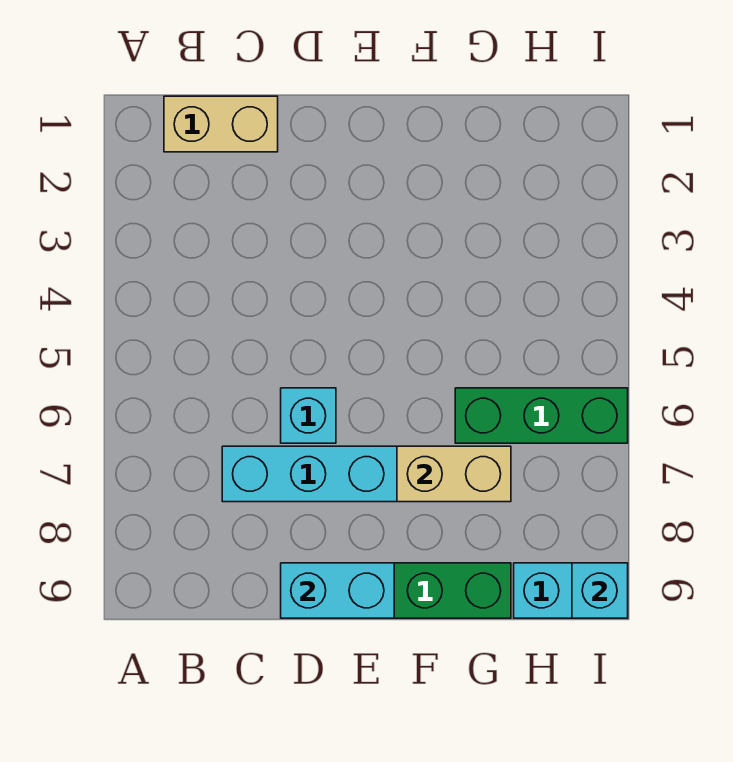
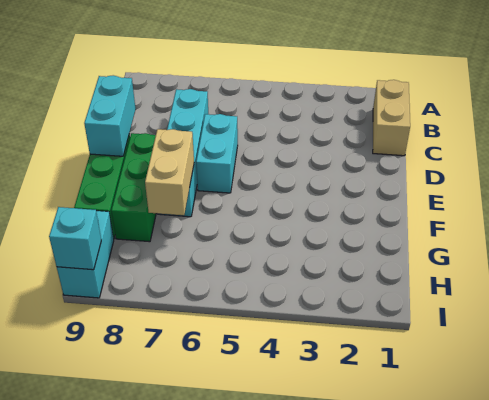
cyan brick D6 level 1 -> cyan brick D6:E6 level 1
green brick G6:I6 level 1 -> green brick E8:G8 level 1

